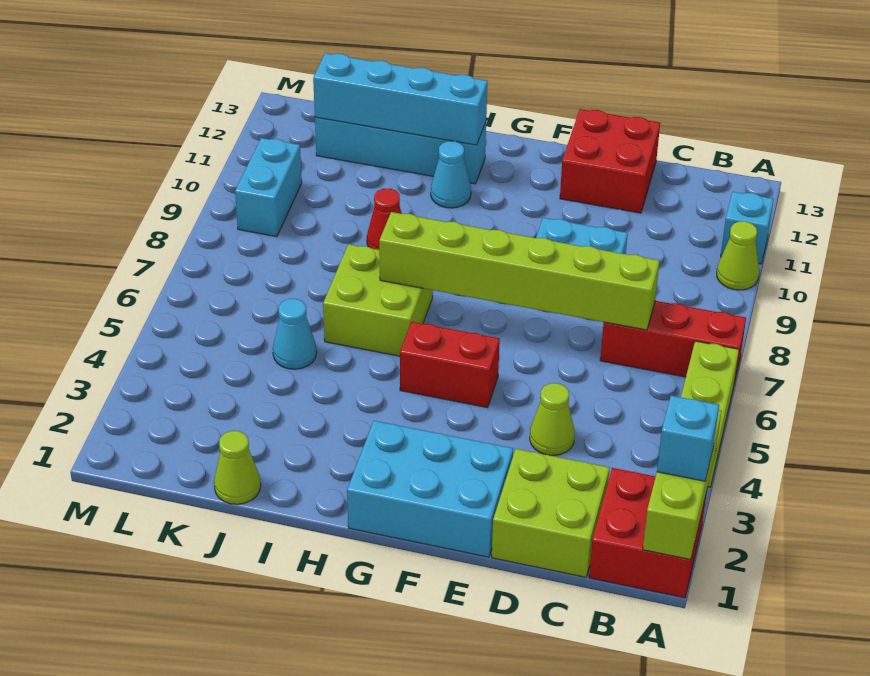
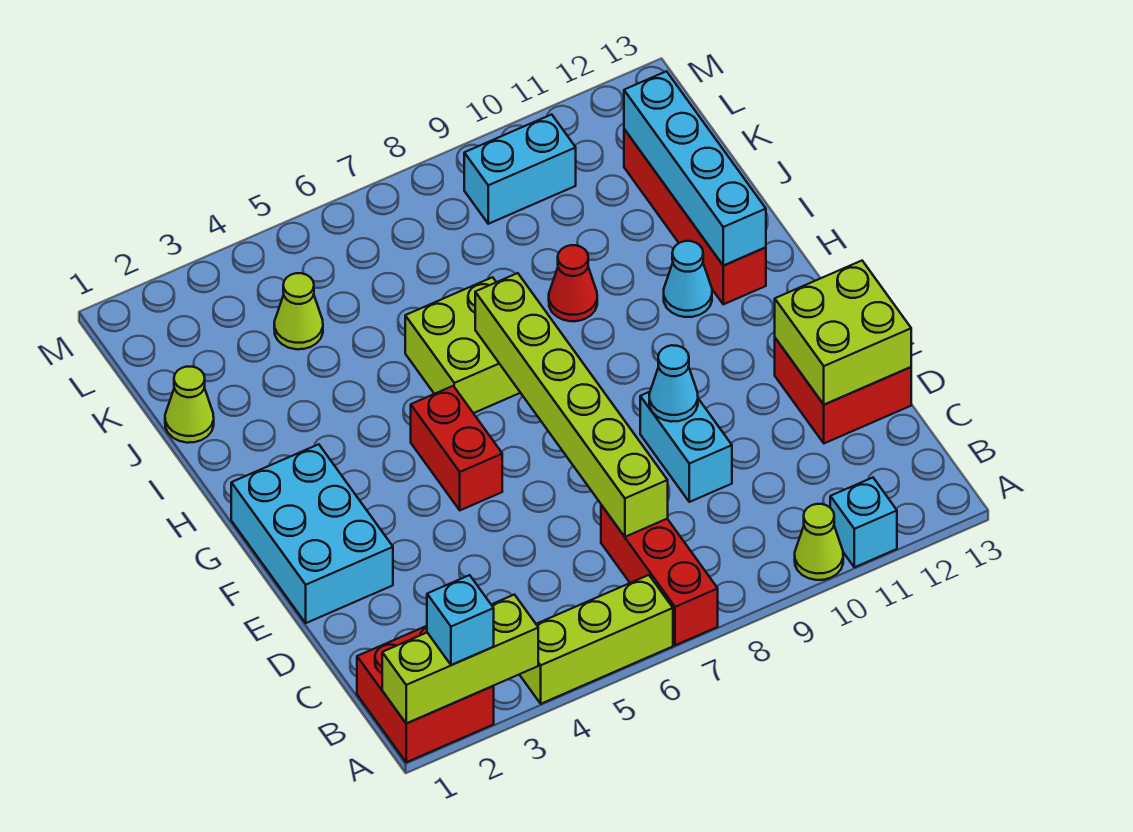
lime brick C1:D2 level 1 -> lime brick D12:E13 level 2
lime cone D4 level 1 -> lime cone K4 level 1
cyan brick H12:K12 level 1 -> red brick H12:K12 level 1
cyan cone J5 level 1 -> cyan cone E9 level 2

